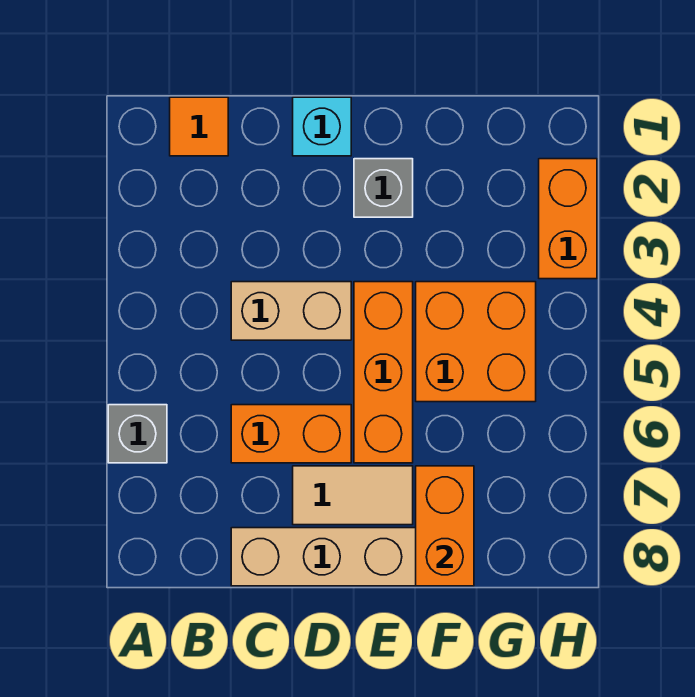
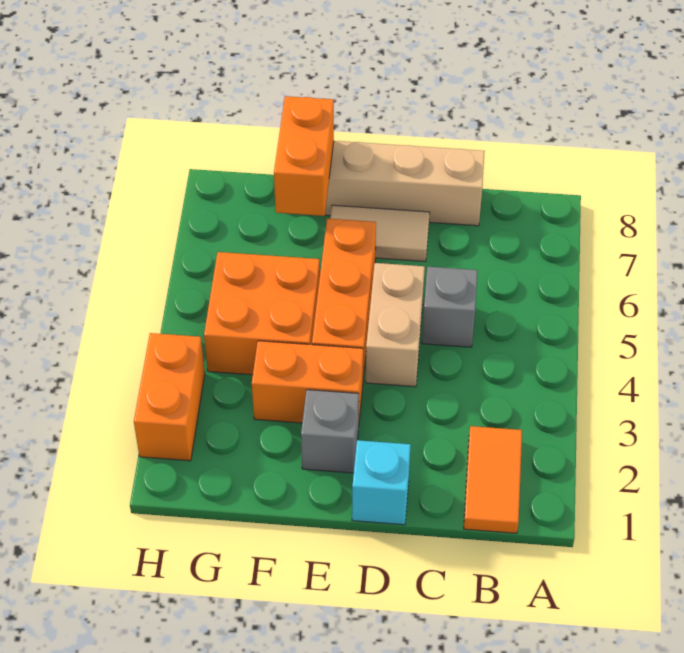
grey brick A6 level 1 -> grey brick C5 level 1
orange tile B1 level 1 -> orange tile B1:B2 level 1
tan brick C4:D4 level 1 -> tan brick D4:D5 level 1
orange brick C6:D6 level 1 -> orange brick E3:F3 level 1

